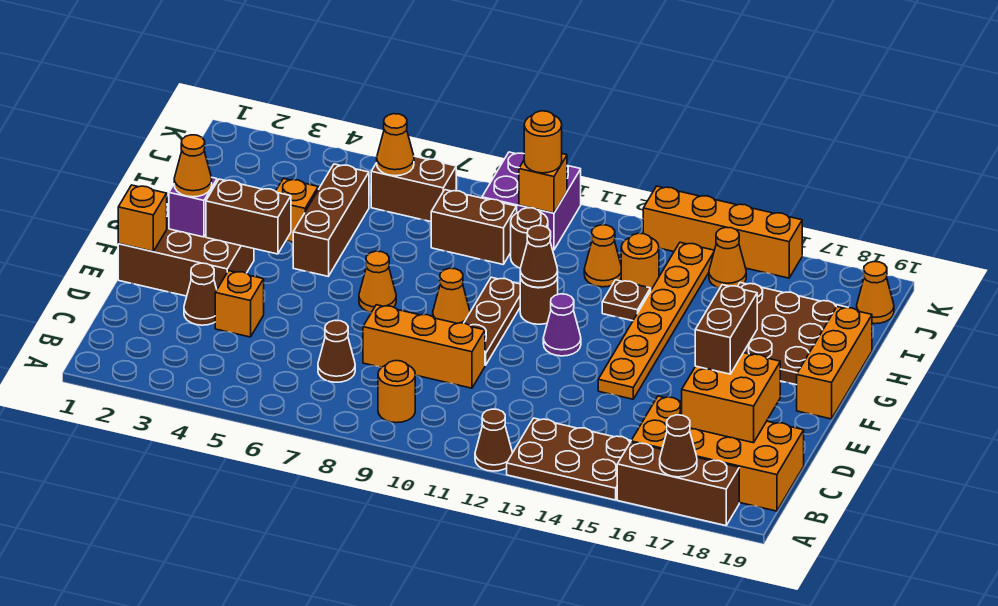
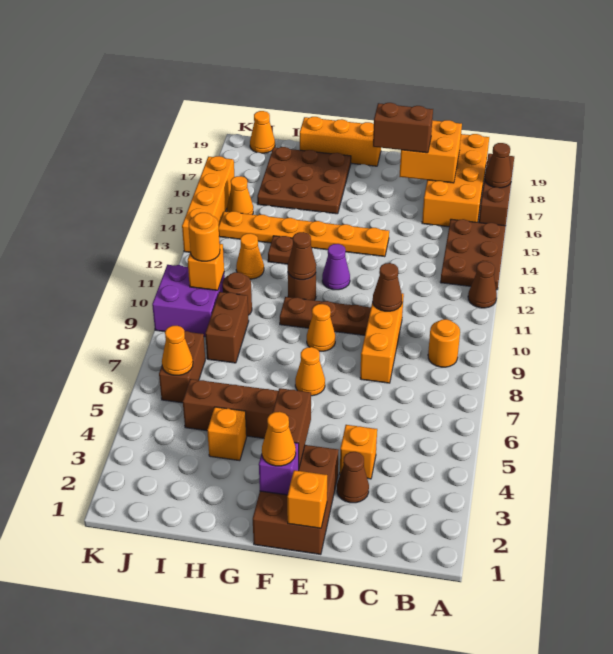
brown cone C7 level 1 -> brown cone D10 level 2
orange round brick I13 level 1 -> none

